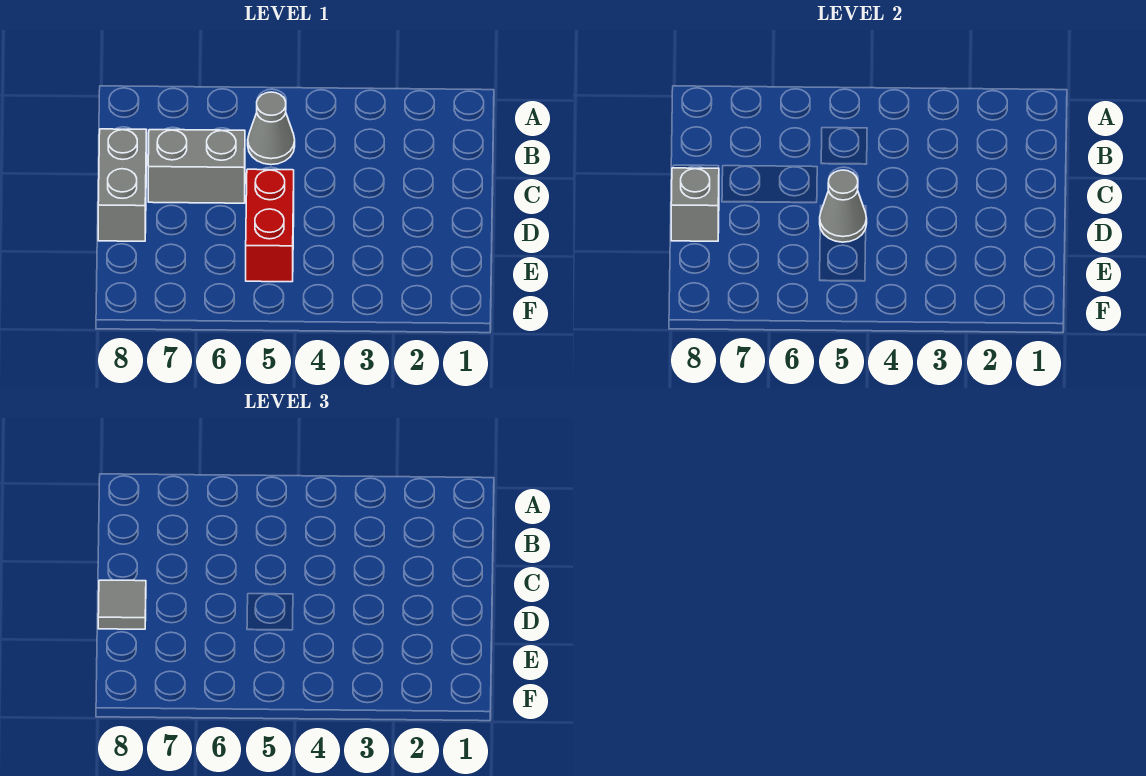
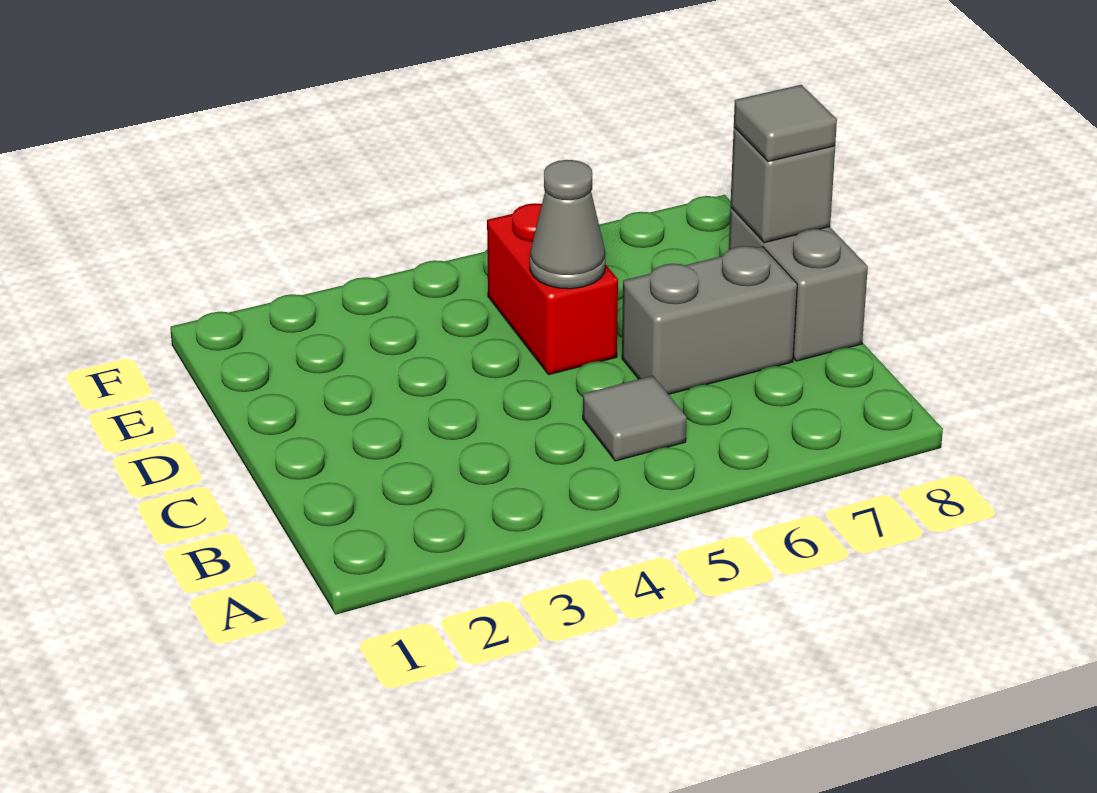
grey cone B5 level 1 -> grey tile B5 level 1

